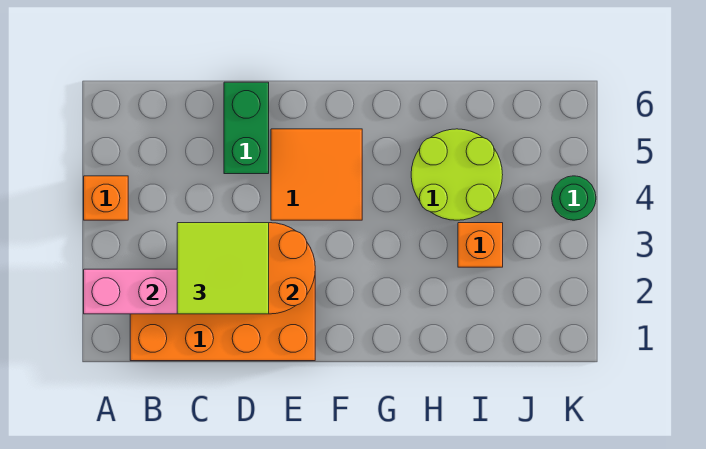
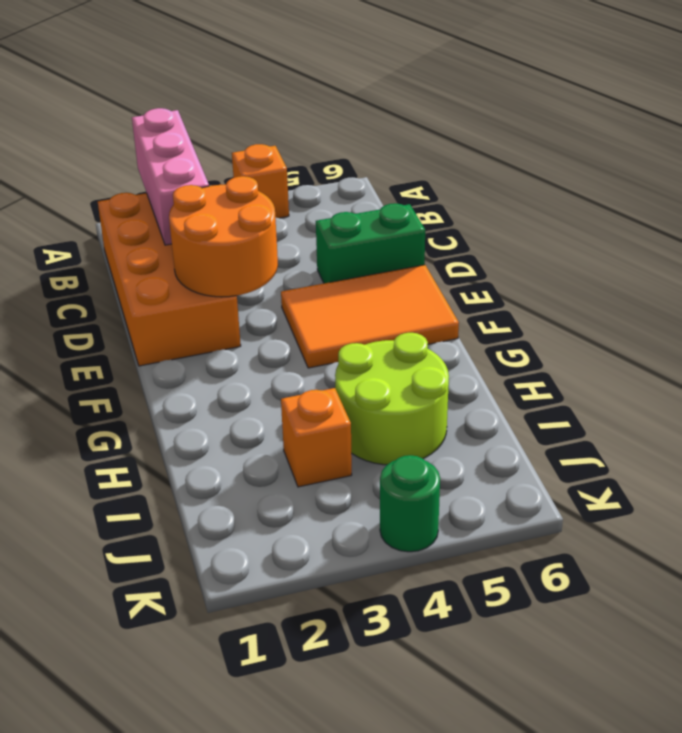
lime tile C2:D3 level 3 -> none
orange tile E4:F5 level 1 -> orange tile E4:F6 level 1

